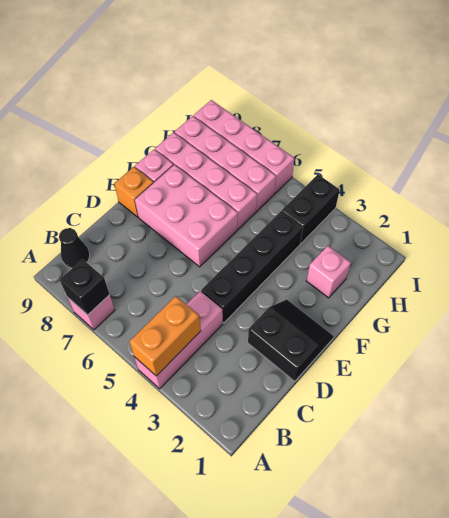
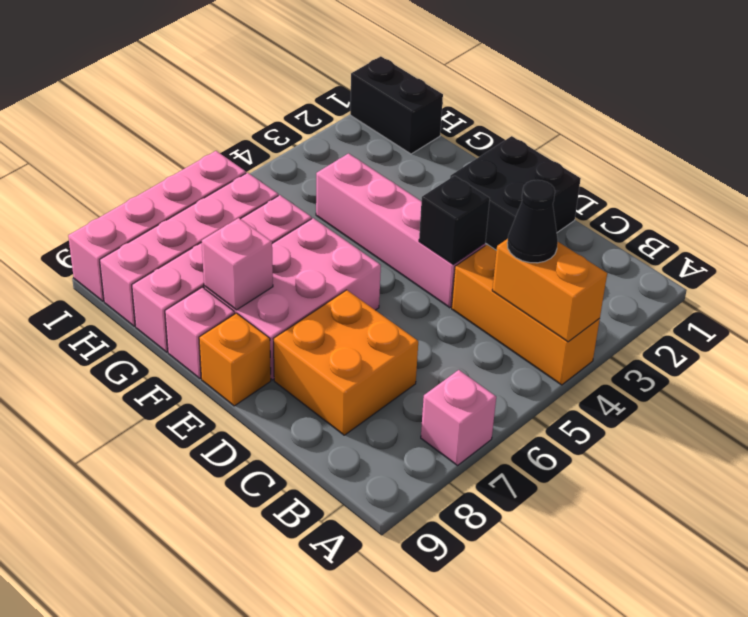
pink brick A4:C4 level 1 -> orange brick A4:C4 level 1
black brick A7 level 2 -> black brick D4 level 2
black cone B9 level 1 -> black cone B4 level 3
none -> orange brick C7:D8 level 1
black slope D1:E2 level 1 top D -> black brick D1:E2 level 1
black brick D4:G4 level 1 -> pink brick D4:G4 level 1
pink brick G2 level 1 -> pink brick F8 level 2
black brick H4:I4 level 1 -> black brick H1:I1 level 1

